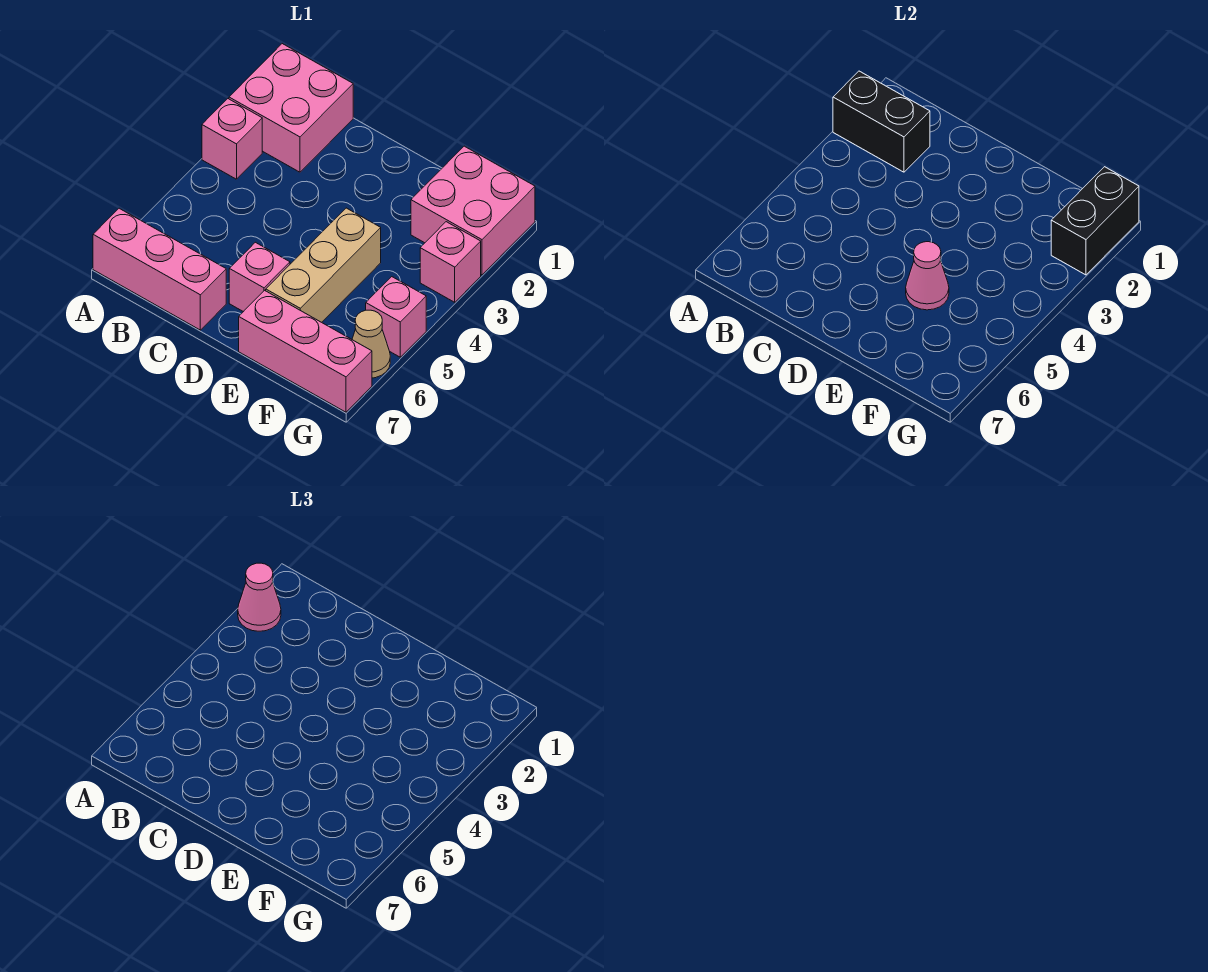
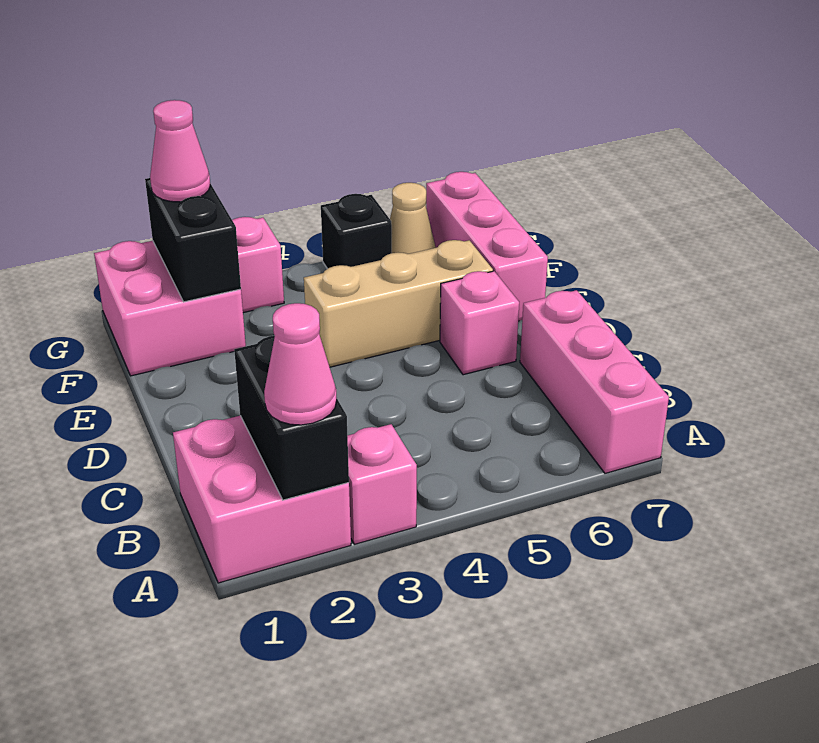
pink cone E5 level 2 -> pink cone G2 level 3
black brick G1:G2 level 2 -> black brick F2:G2 level 2
pink brick G5 level 1 -> black brick G5 level 1

